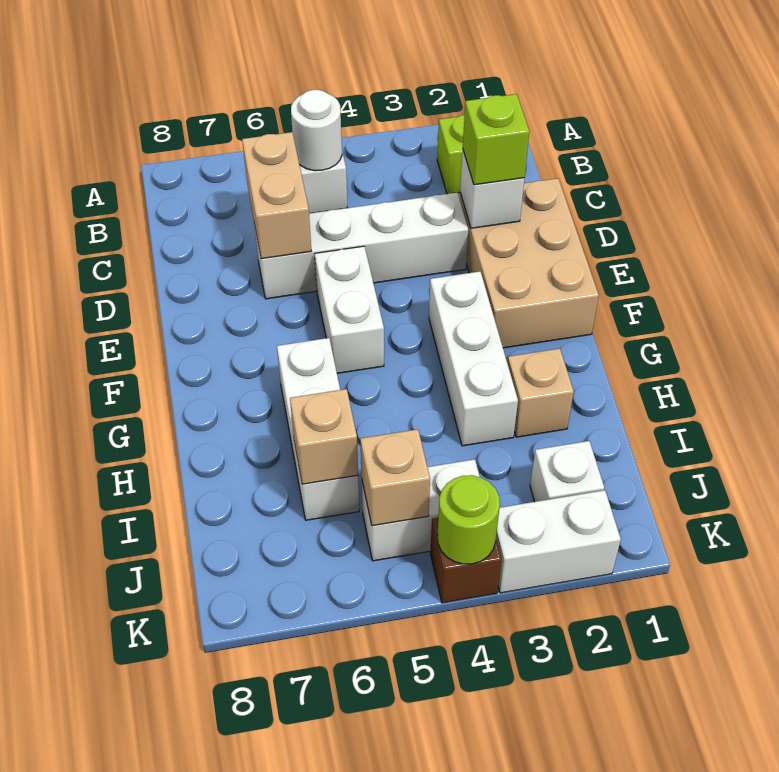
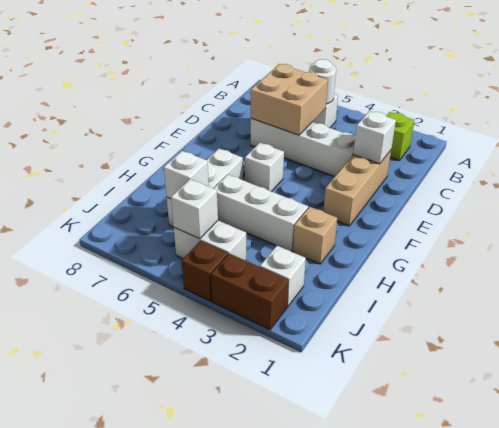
tan brick C6:D6 level 2 -> tan brick C5:D6 level 2
tan brick D1:F2 level 1 -> tan brick D2:F2 level 1
lime brick D2 level 3 -> none
white brick E5:F5 level 1 -> white brick F5 level 1
white brick F3:H3 level 1 -> white brick H3:H5 level 1
tan brick I6 level 2 -> white brick I6 level 2
tan brick J5 level 2 -> white brick J5 level 2
white brick K2:K3 level 1 -> brown brick K2:K3 level 1
lime round brick K4 level 2 -> none

